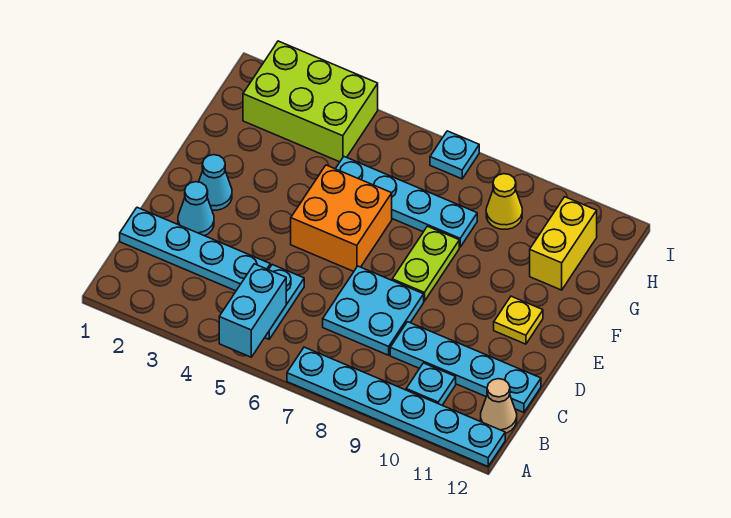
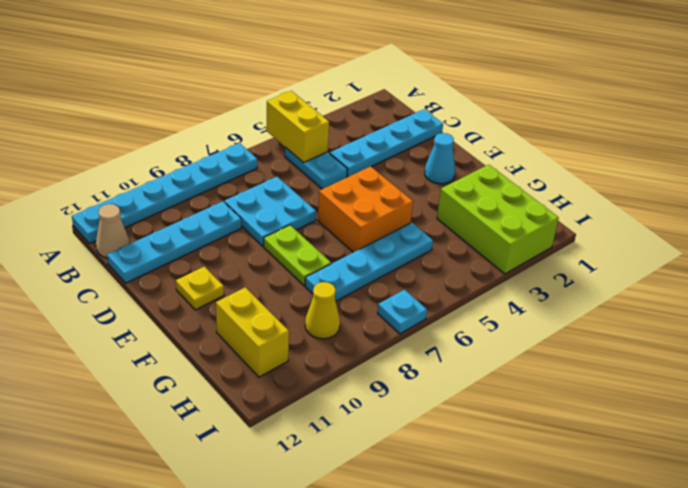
cyan brick A5:B5 level 2 -> yellow brick A5:B5 level 2
cyan plate B10 level 1 -> none
cyan cone D2 level 1 -> none
lime brick H2:I4 level 1 -> lime brick G2:I3 level 1

